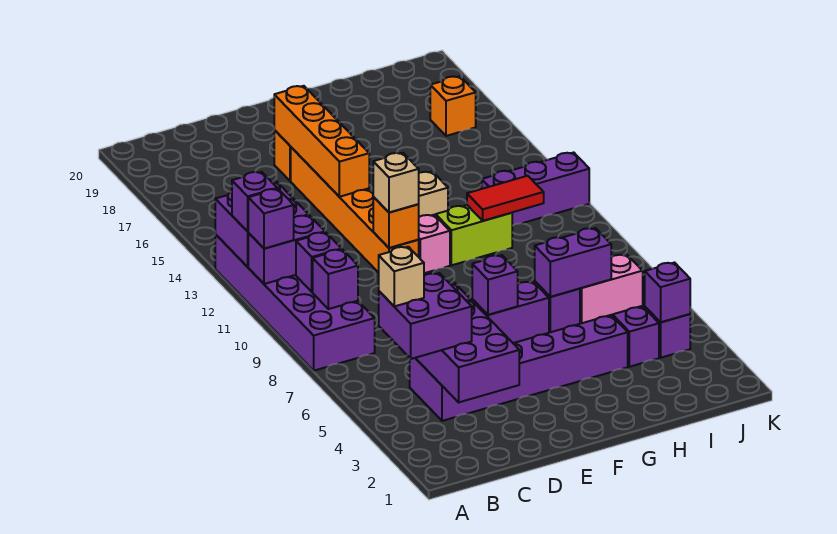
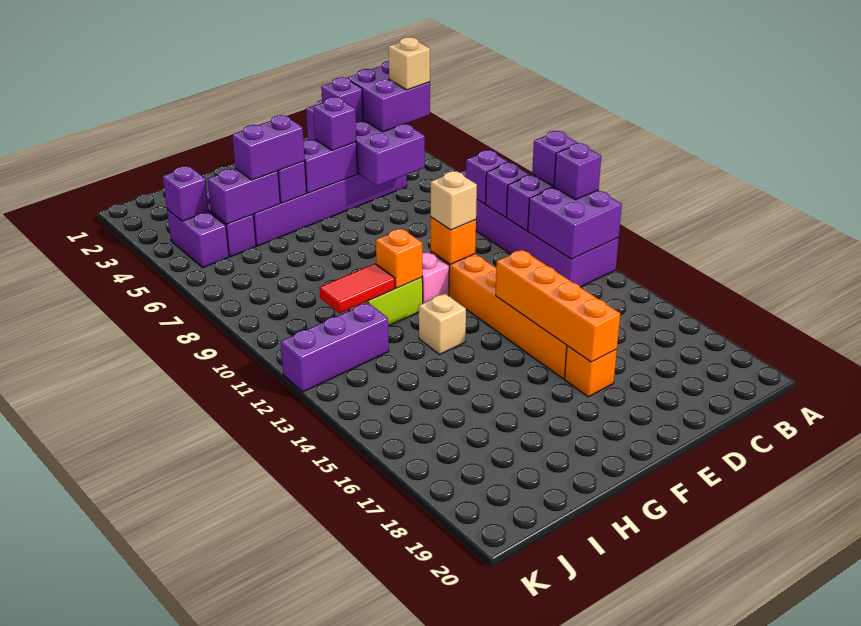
none -> purple brick D4 level 3
pink brick H5:I5 level 2 -> purple brick H5:I5 level 2
orange brick J17 level 1 -> orange brick G11 level 2

